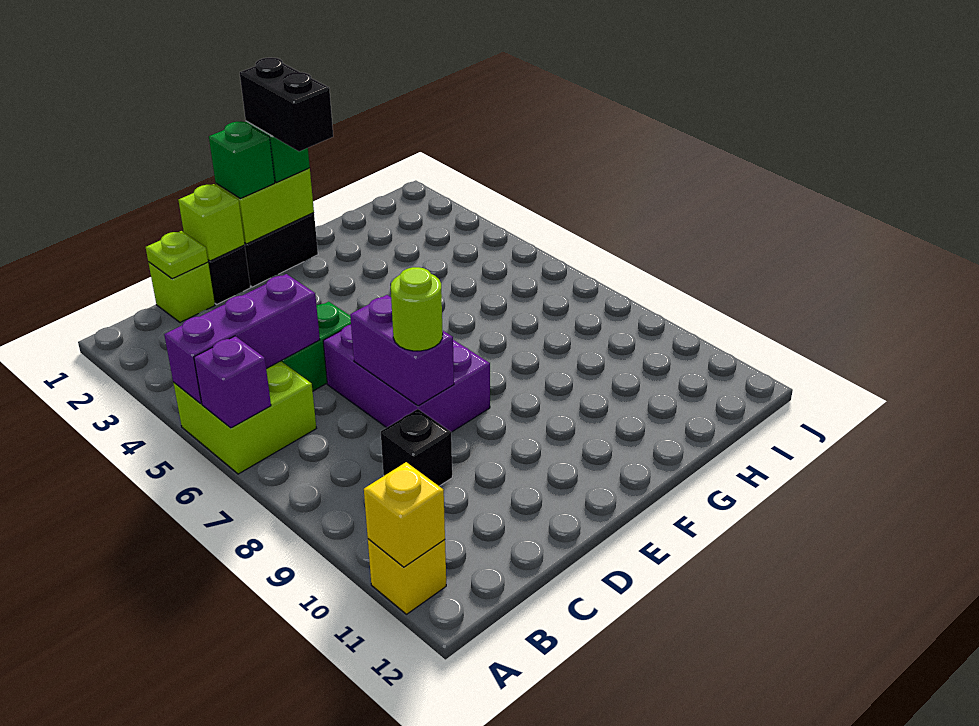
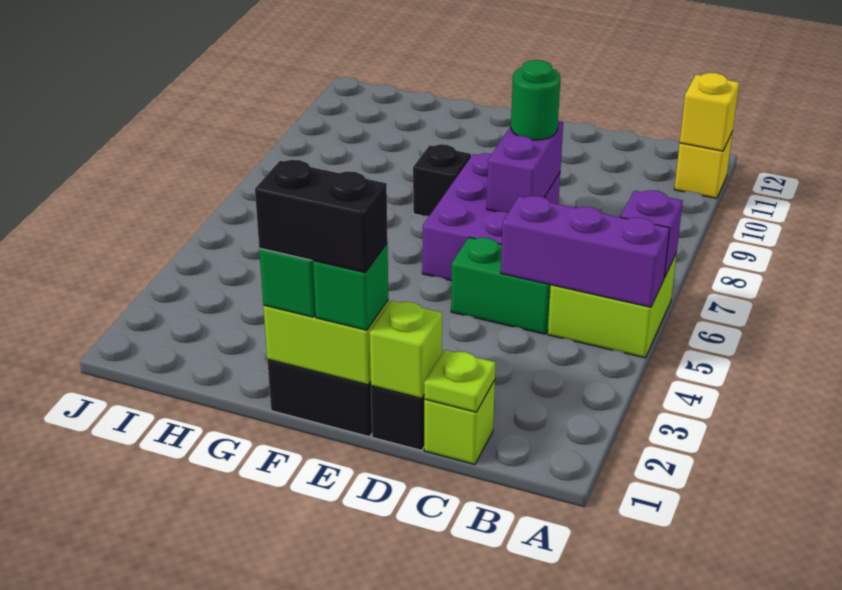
black brick C9 level 1 -> black brick F8 level 1
lime round brick D8 level 3 -> green round brick D8 level 3
black brick F1:F2 level 4 -> black brick E1:F1 level 4

